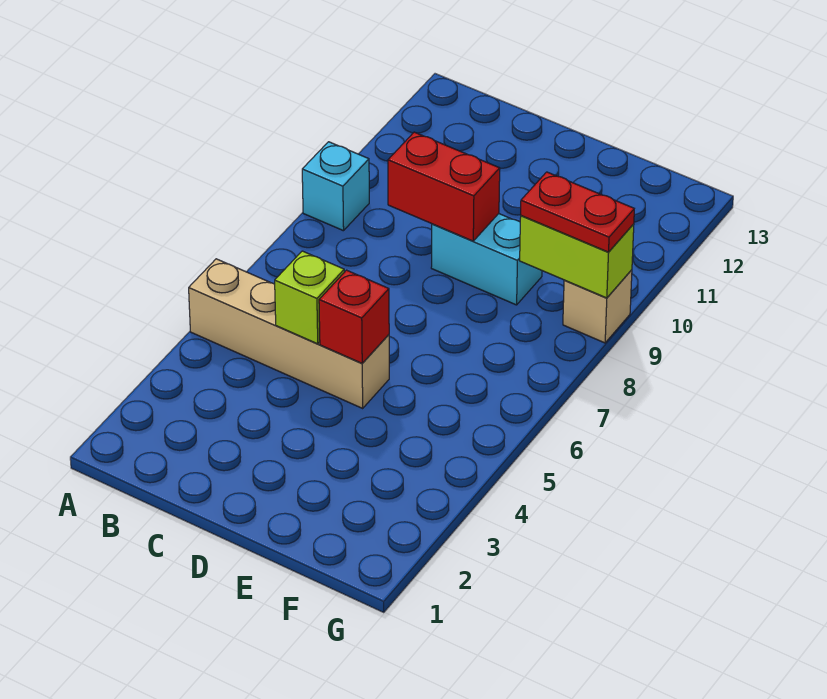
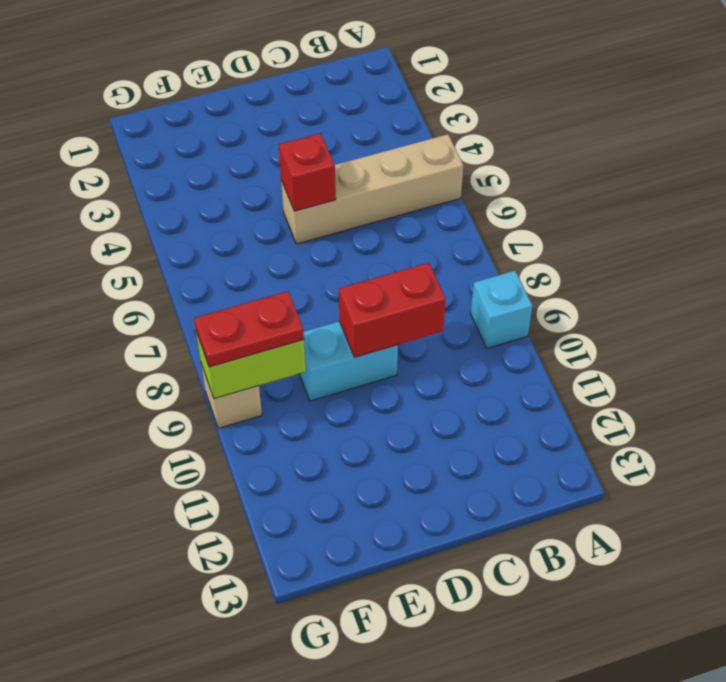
lime brick C5 level 2 -> none

